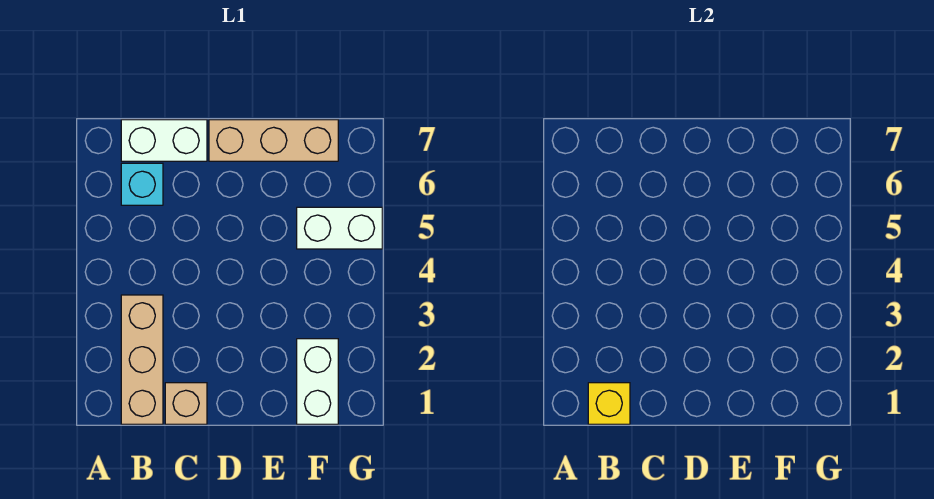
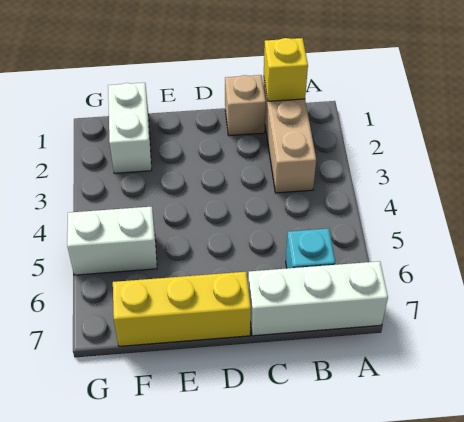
white brick B7:C7 level 1 -> white brick A7:C7 level 1
tan brick D7:F7 level 1 -> yellow brick D7:F7 level 1

